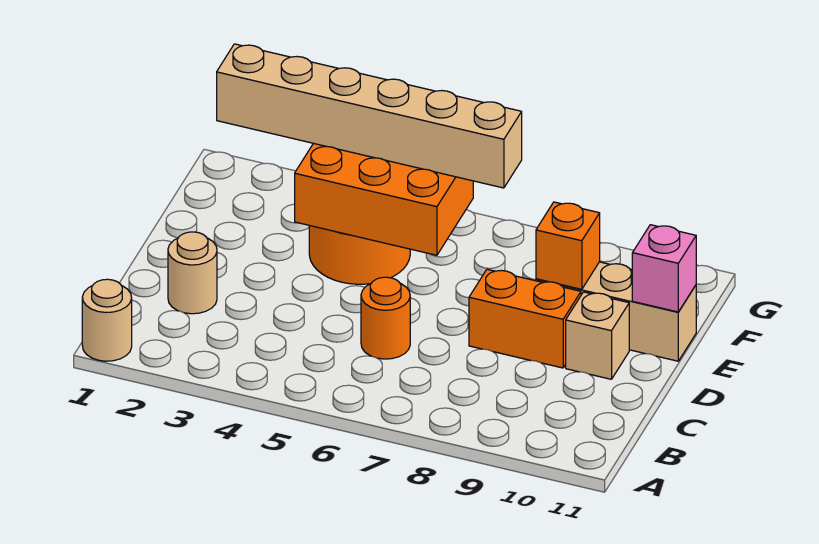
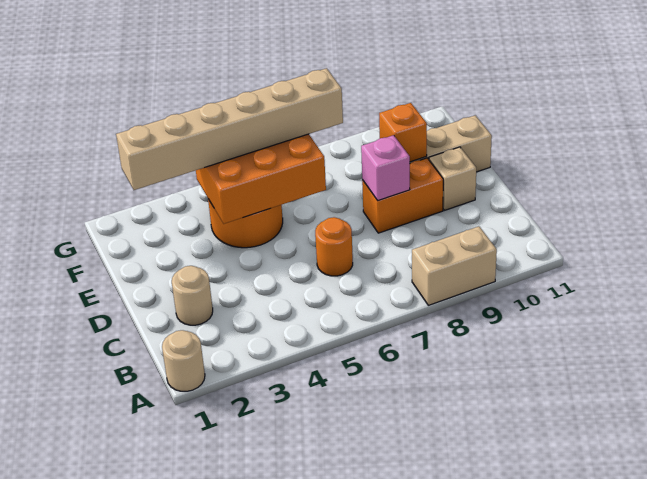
none -> tan brick A8:A9 level 1
pink brick E11 level 2 -> pink brick D8 level 2

